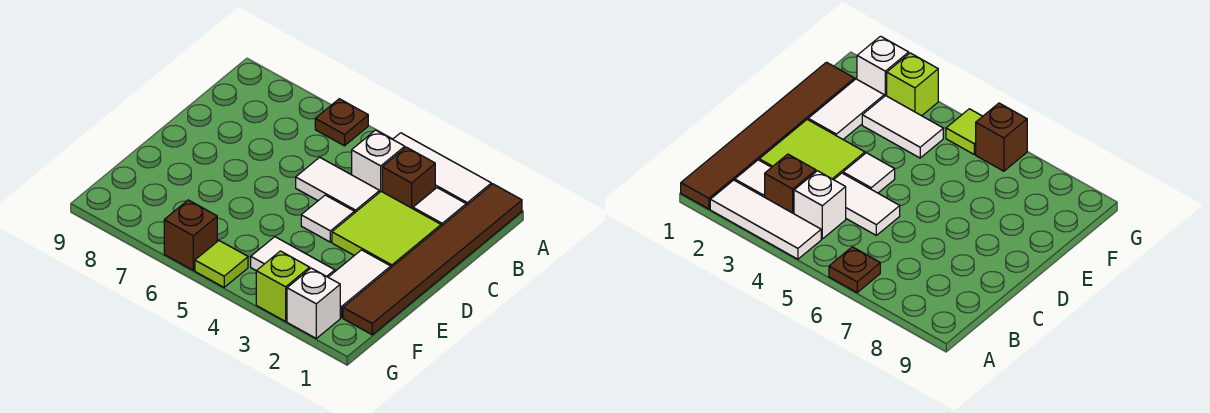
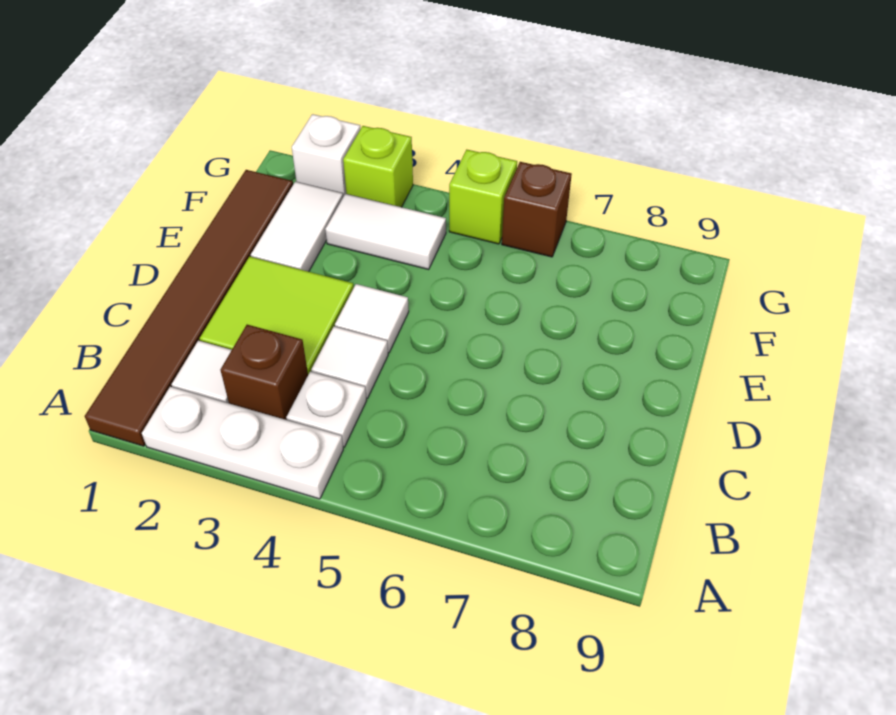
white tile A2:A4 level 1 -> white plate A2:A4 level 1
brown plate A6 level 1 -> none
white brick B4 level 1 -> white plate B4 level 1
white tile C4:C5 level 1 -> white tile C4 level 1
lime tile G5 level 1 -> lime brick G5 level 1

